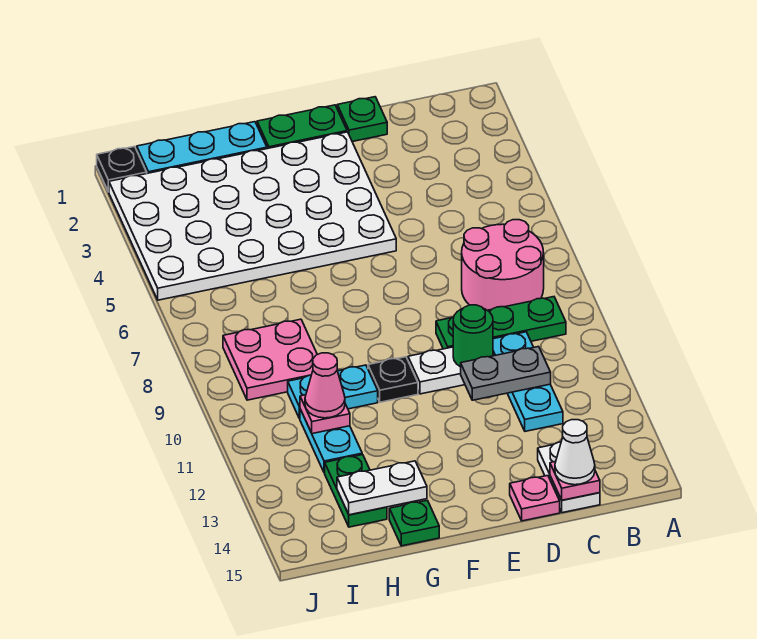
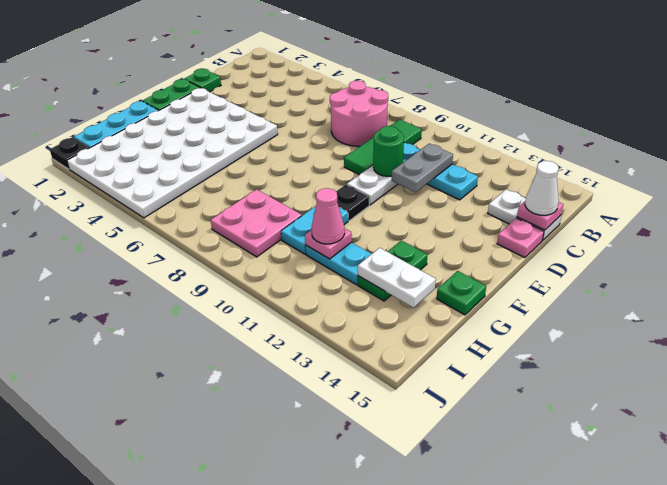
green plate B9:D9 level 1 -> green tile B9:D9 level 1
white plate G14:H14 level 2 -> white plate H13:H14 level 2
green plate H13:H14 level 1 -> green plate G13:H13 level 1

